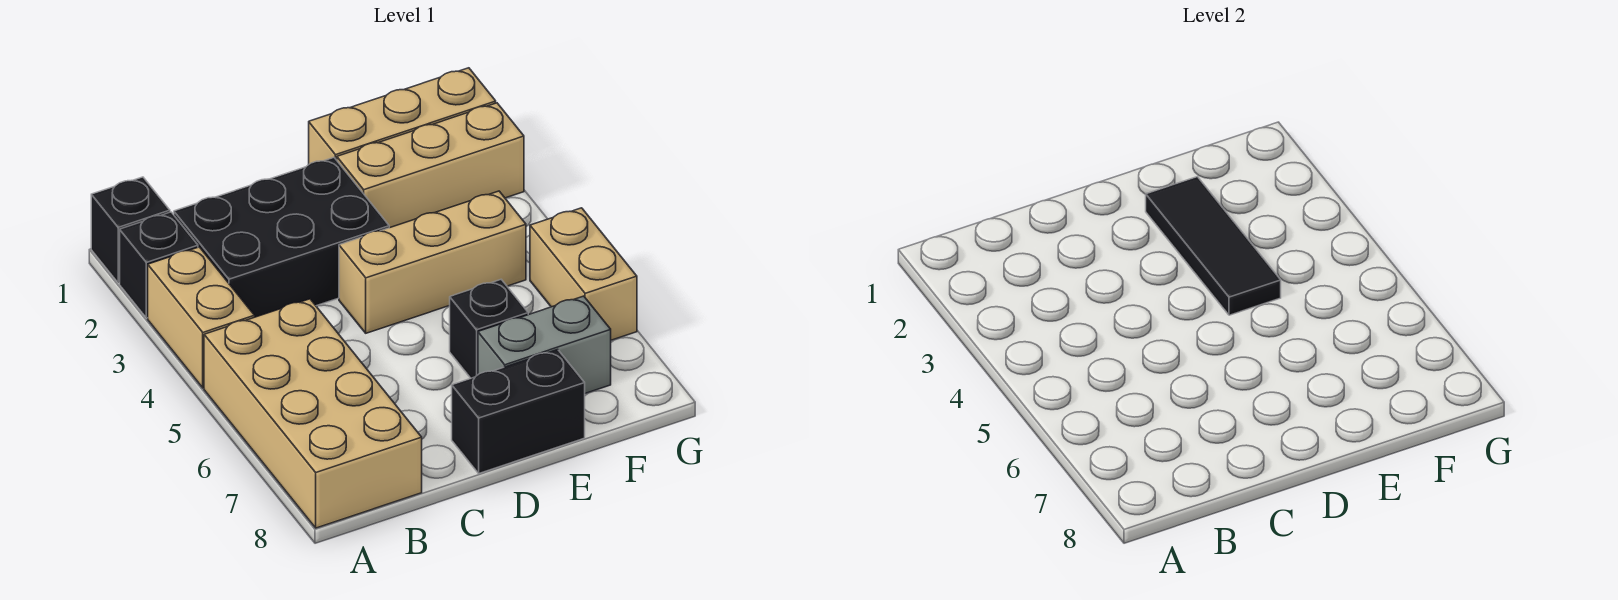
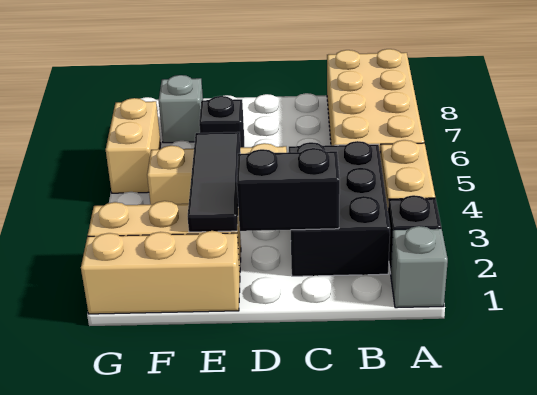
black brick A1 level 1 -> grey brick A1 level 1
black brick B2:D3 level 1 -> black brick B2:C4 level 1
black brick D8:E8 level 1 -> black brick C2:D2 level 2
grey brick E7:F7 level 1 -> grey brick F7 level 1

